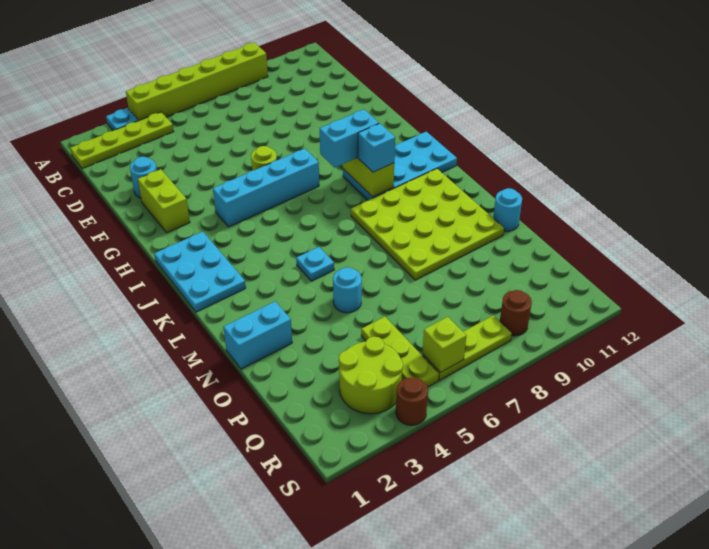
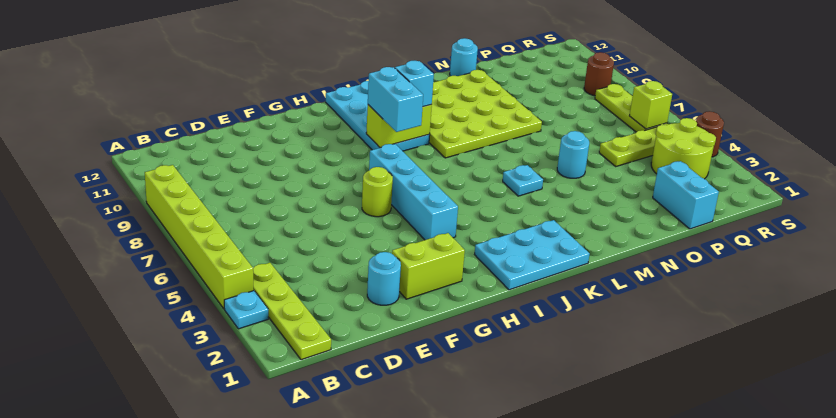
cyan brick N1:N2 level 1 -> cyan brick P1:P2 level 1

